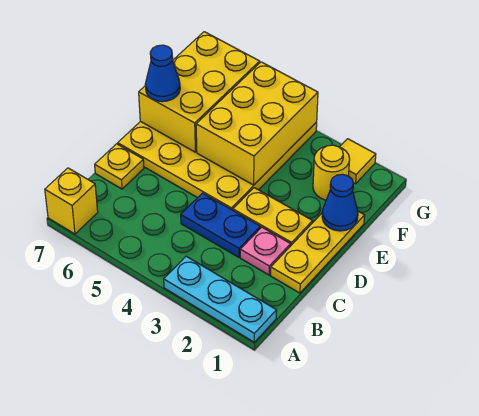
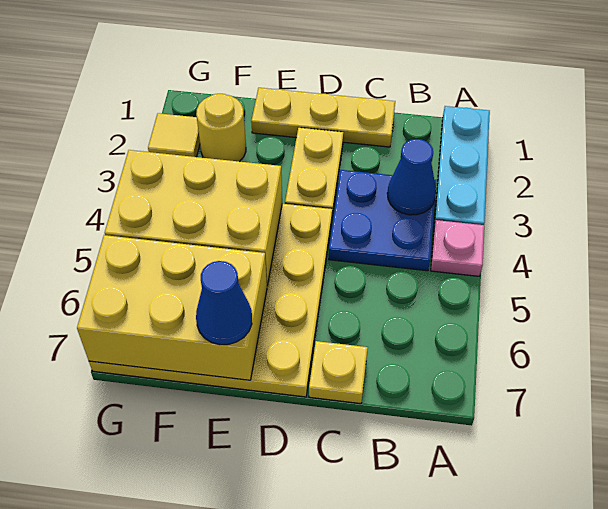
yellow brick A7 level 1 -> none
pink plate C2 level 1 -> pink plate A4 level 1
blue plate C3:C4 level 1 -> blue plate B3:C4 level 1
blue cone E1 level 2 -> blue cone B3 level 2

